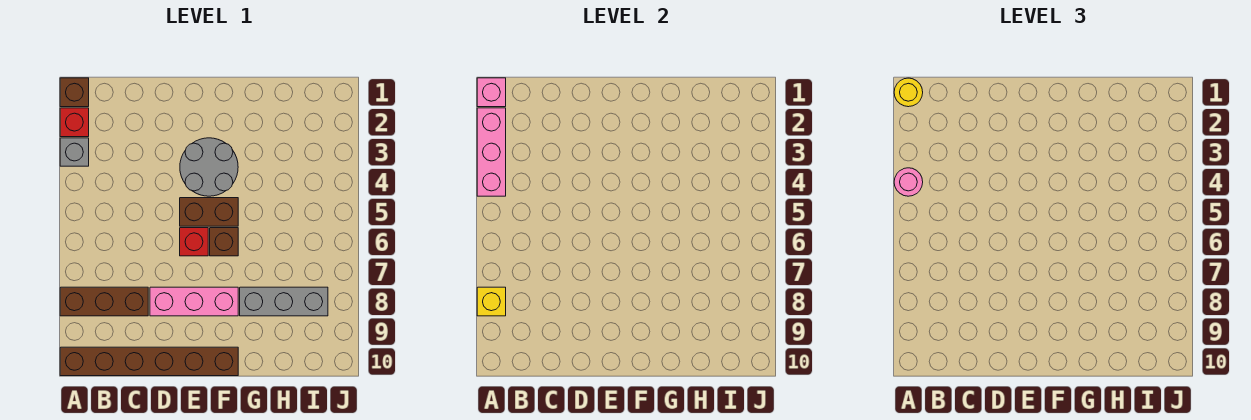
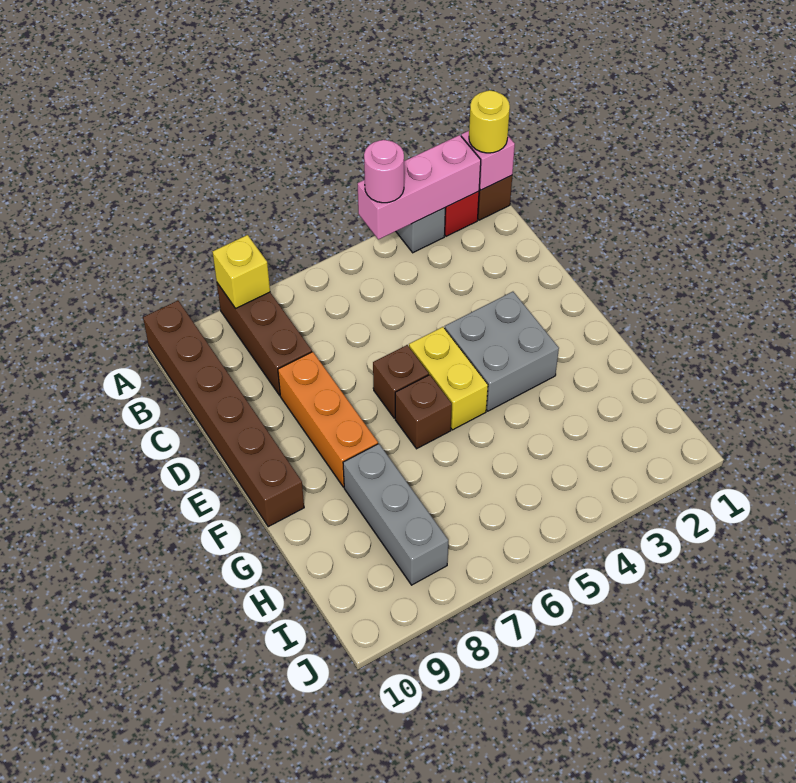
pink brick D8:F8 level 1 -> orange brick D8:F8 level 1
grey round brick E3:F4 level 1 -> grey brick E3:F4 level 1
brown brick E5:F5 level 1 -> yellow brick E5:F5 level 1
red brick E6 level 1 -> brown brick E6 level 1

